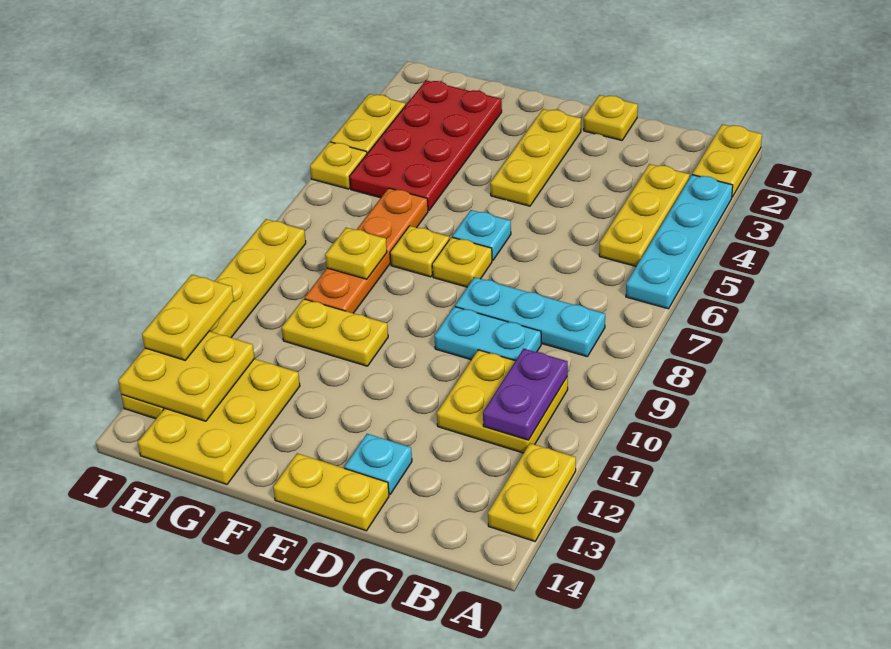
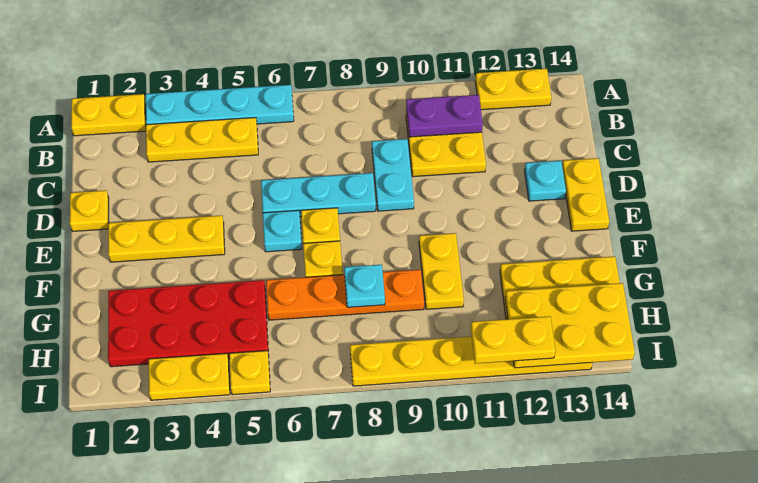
cyan plate B8:D8 level 1 -> cyan plate D6:D8 level 1
yellow plate G8 level 2 -> cyan plate G8 level 2
yellow plate H12:I13 level 2 -> yellow plate H12:I14 level 2

